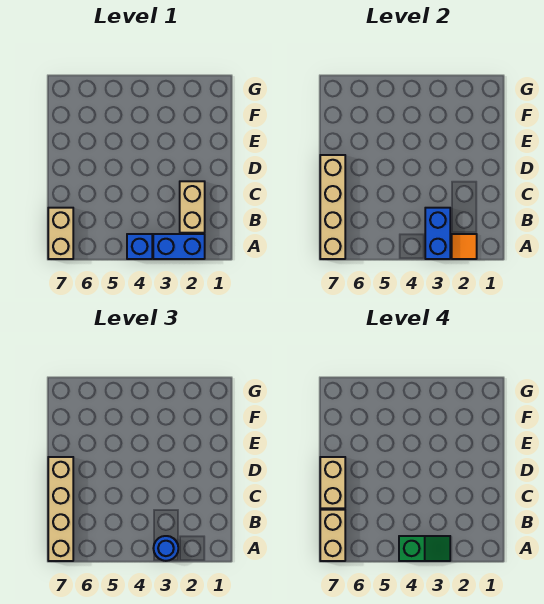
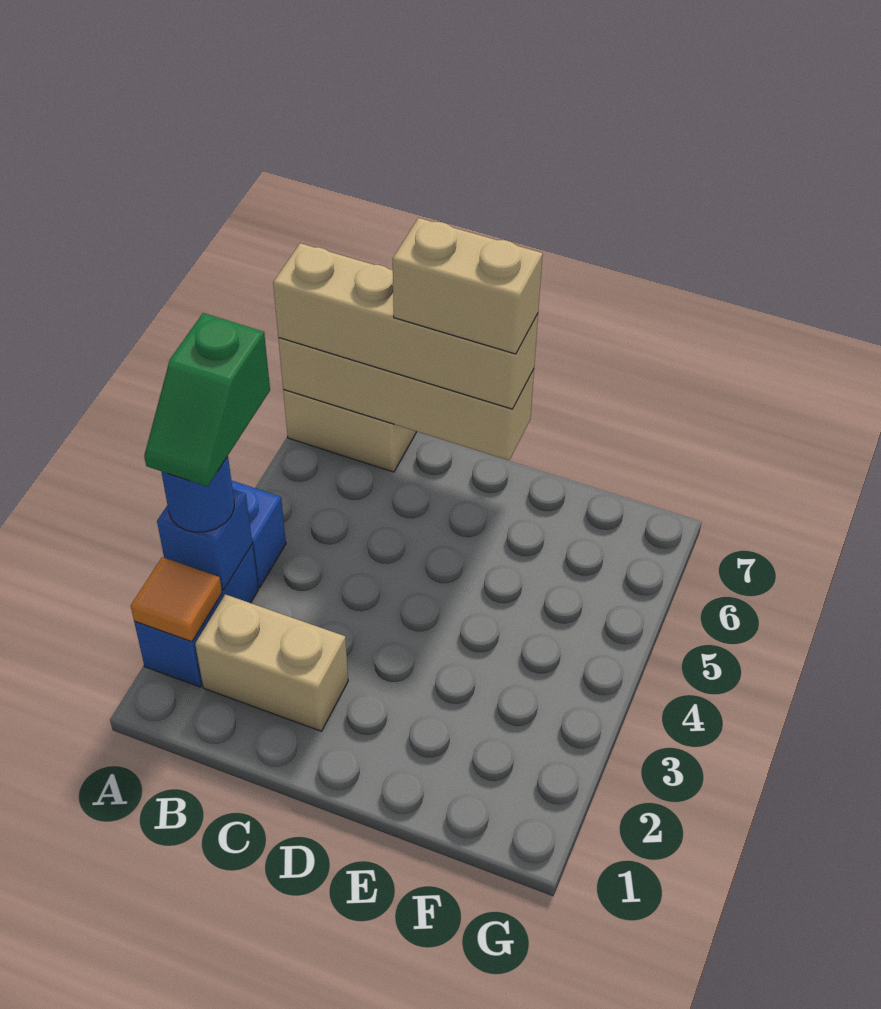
blue brick A3:B3 level 2 -> blue brick A3 level 2
tan brick A7:B7 level 4 -> none

